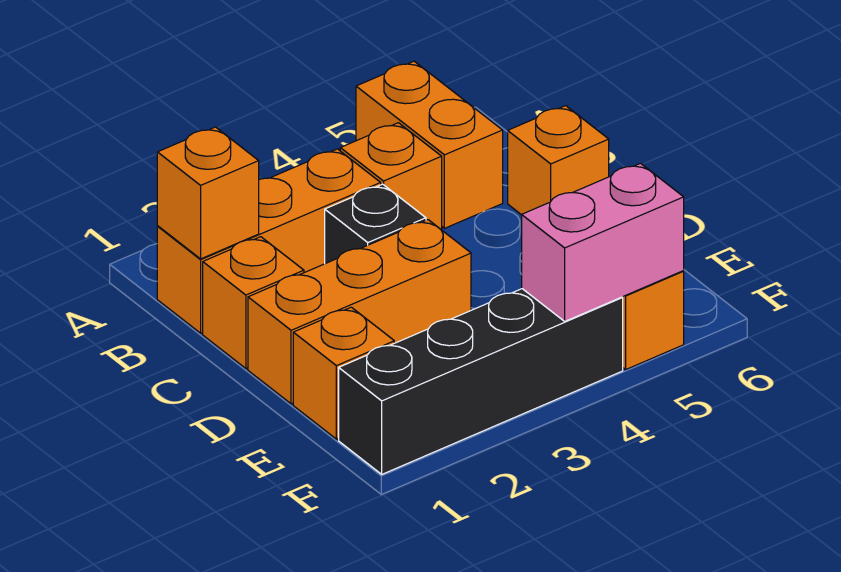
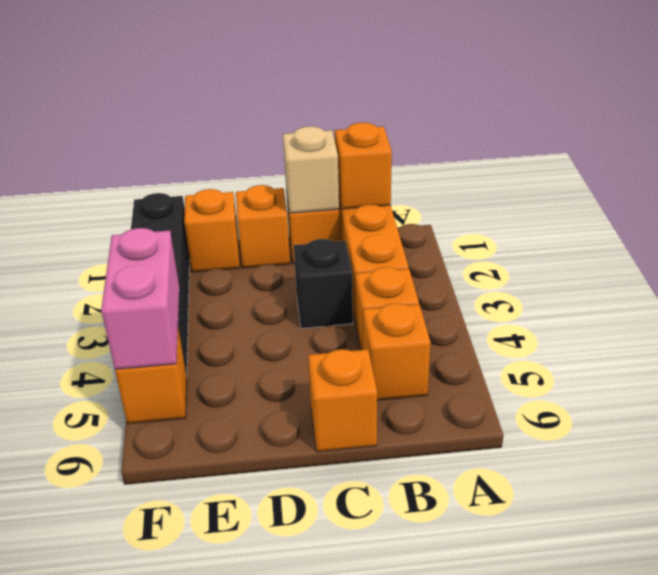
orange brick A5:B5 level 1 -> orange brick B5 level 1
none -> tan brick C1 level 2
orange brick D1:D3 level 1 -> orange brick D1 level 1

